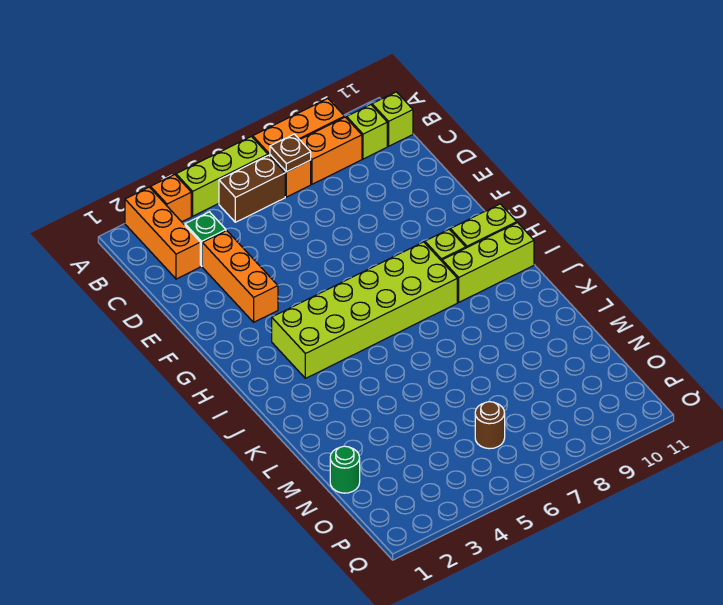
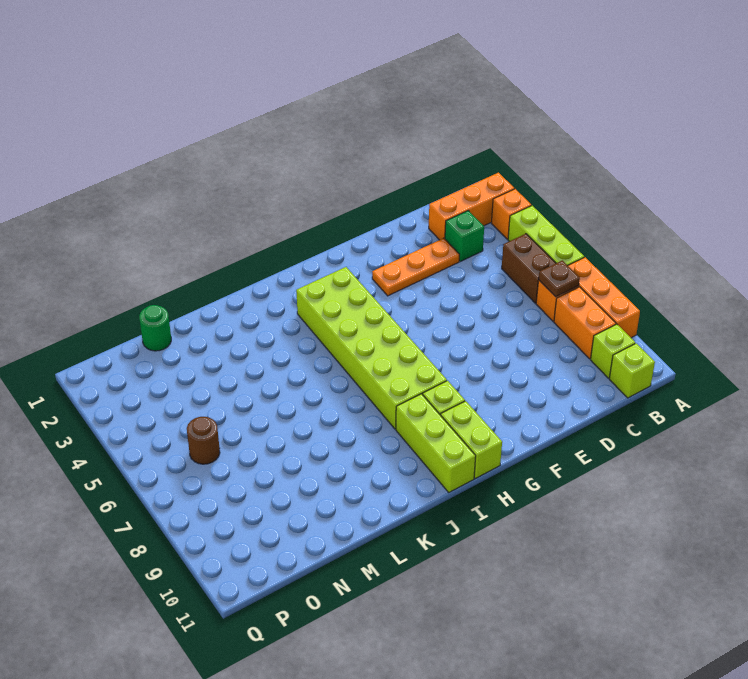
orange brick D3:F3 level 1 -> orange plate D3:F3 level 1

